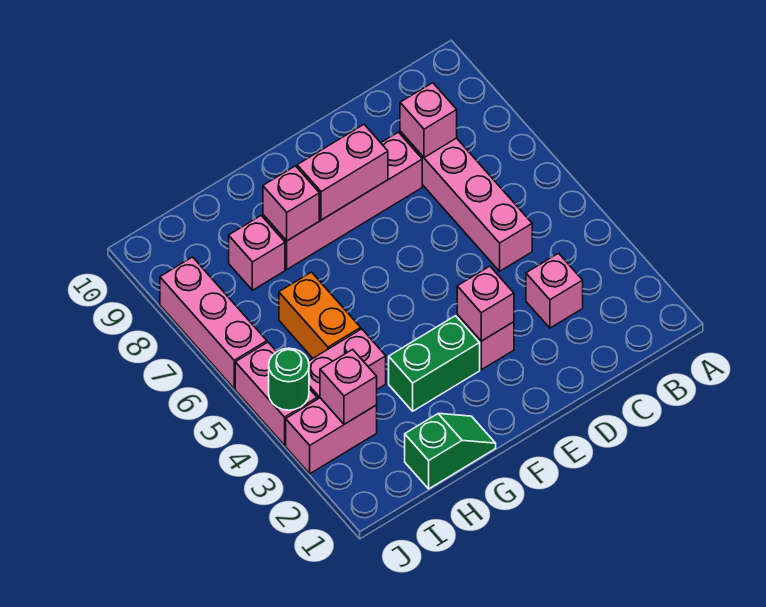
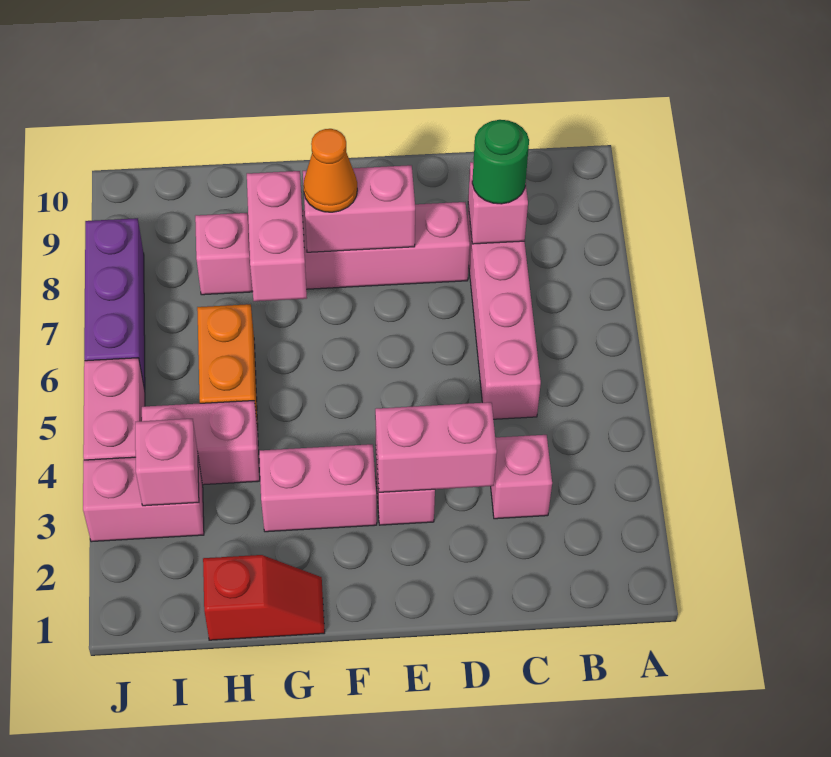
pink brick E3 level 2 -> pink brick D3:E3 level 2
green brick F3:G3 level 1 -> pink brick F3:G3 level 1
none -> orange cone F8 level 3
green slope G1:H1 level 1 top H -> red slope G1:H1 level 1 top H
pink brick G8 level 2 -> pink brick G7:G8 level 2
green round brick J4 level 2 -> green round brick C8 level 3
pink brick J6:J8 level 1 -> purple brick J6:J8 level 1

